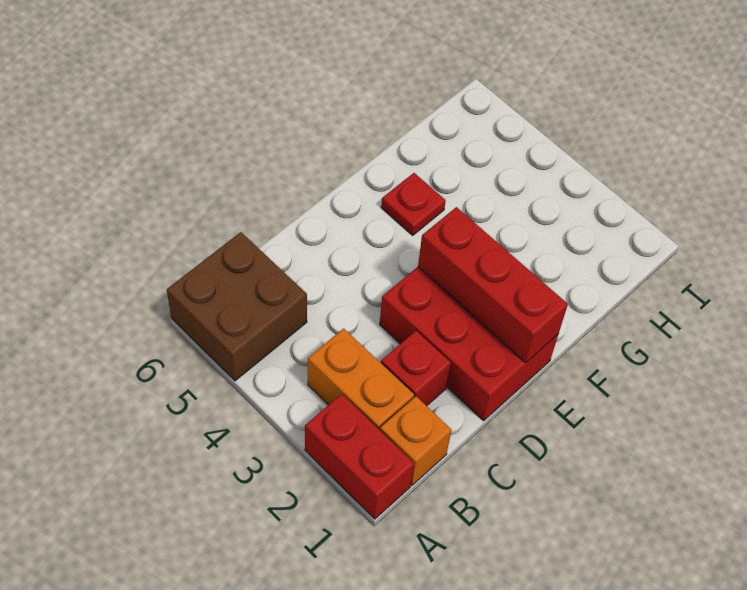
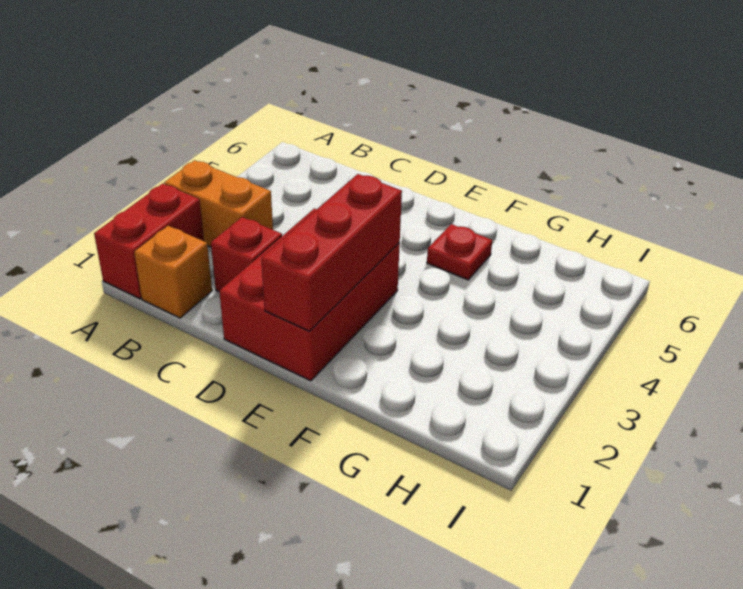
brown brick A5:B6 level 1 -> none
orange brick B2:B3 level 1 -> orange brick A3:B3 level 1

